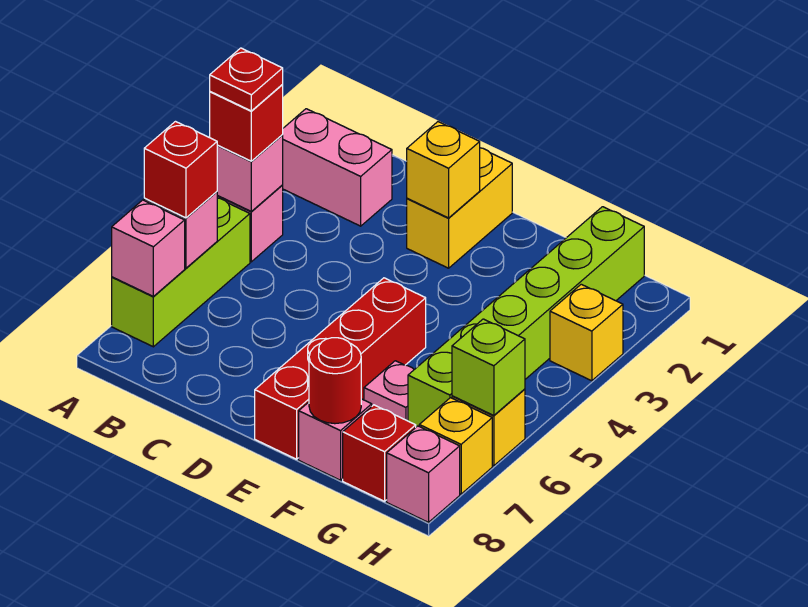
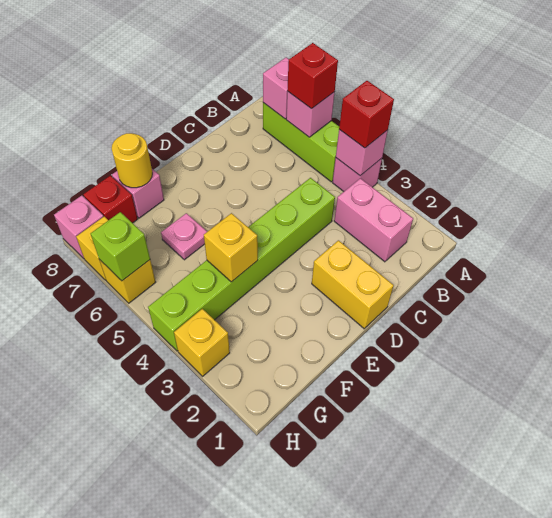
pink brick A2:B2 level 1 -> pink brick B2:B3 level 1
red plate A4 level 4 -> none
yellow brick D2 level 2 -> yellow brick F4 level 2
red brick E5:E8 level 1 -> none
red round brick F8 level 2 -> yellow round brick F8 level 2
lime brick G1:G6 level 1 -> lime brick C4:H4 level 1

